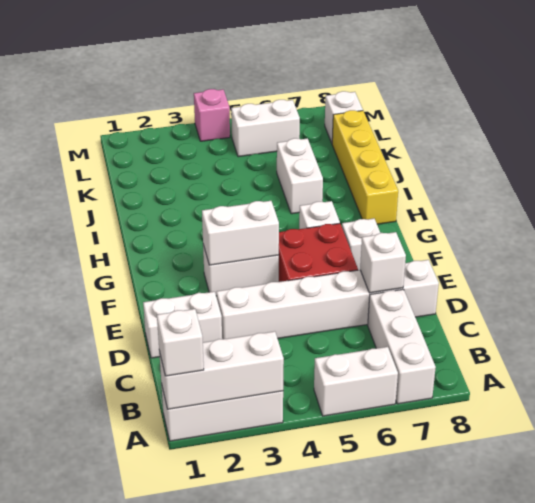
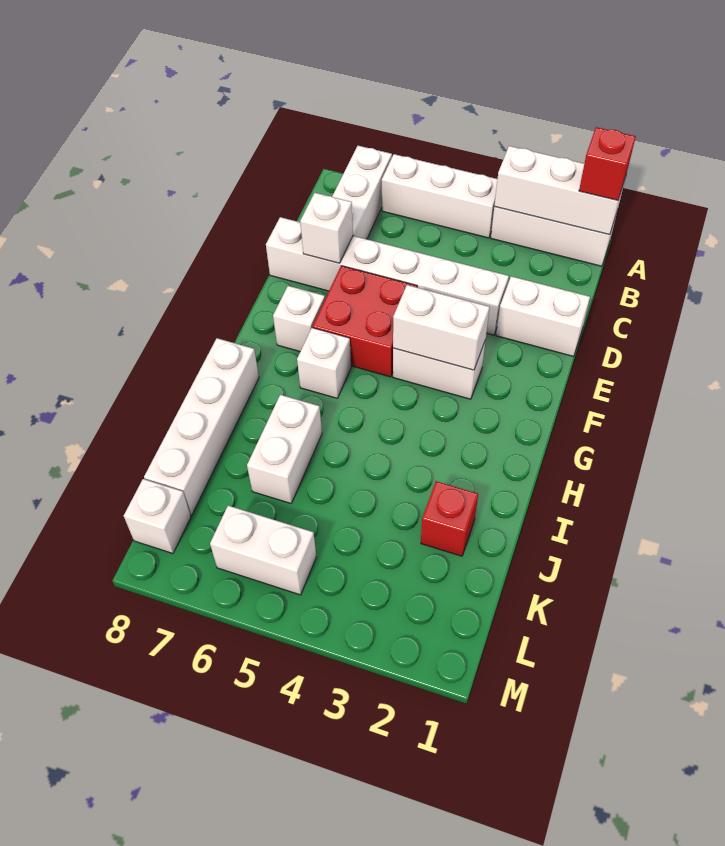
white brick A1 level 3 -> red brick A1 level 3
white brick A5:A6 level 1 -> white brick A4:A6 level 1
yellow brick H8:K8 level 1 -> white brick H8:K8 level 1
none -> red brick J2 level 1
pink brick M4 level 1 -> none

